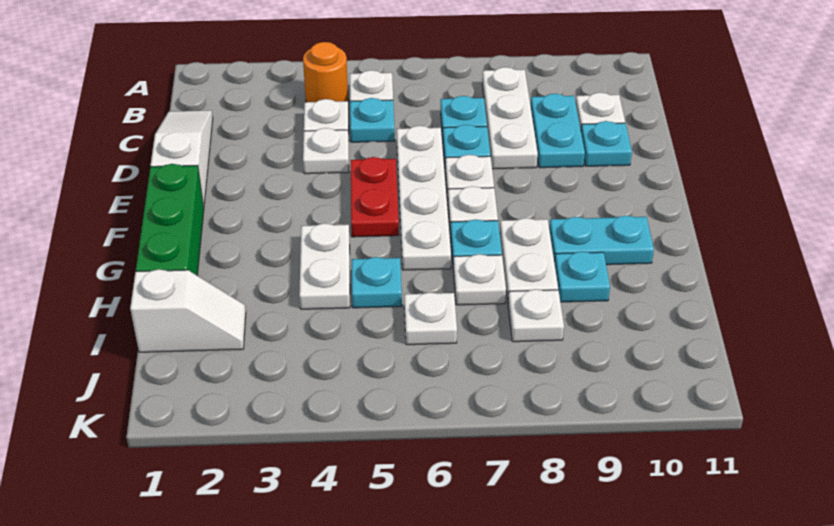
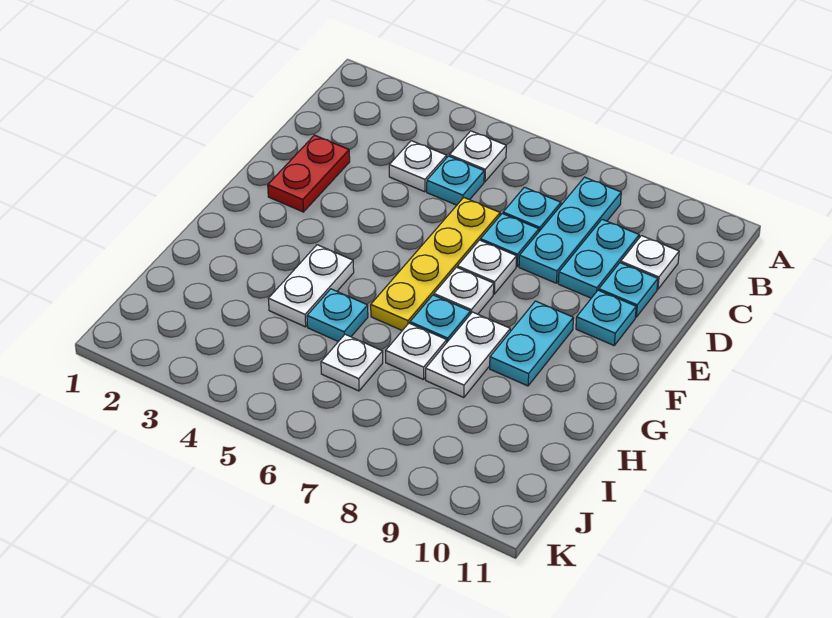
orange round brick B4 level 1 -> none
white plate B8:D8 level 1 -> cyan plate B8:D8 level 1
white slope C1:E1 level 1 top E -> none
white plate D4 level 1 -> none
white plate D6:G6 level 1 -> yellow plate D6:G6 level 1
red plate E5:F5 level 1 -> red plate D2:E2 level 1
green brick F1:H1 level 1 -> none
cyan plate G9:G10 level 1 -> cyan plate F9:G9 level 1
cyan plate H9 level 1 -> cyan plate E10 level 1
white slope I1:I2 level 1 top 1 -> none
white plate I8 level 1 -> none

